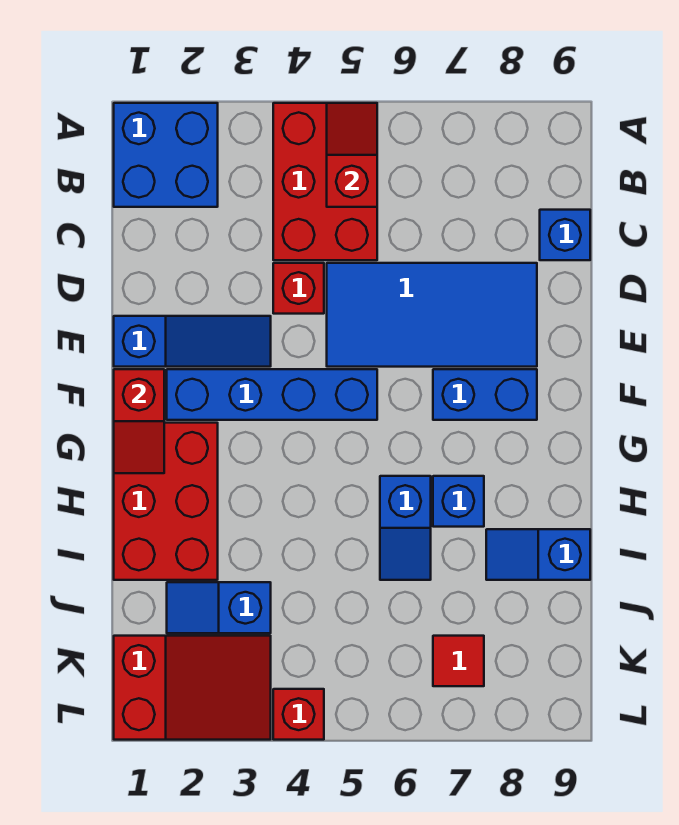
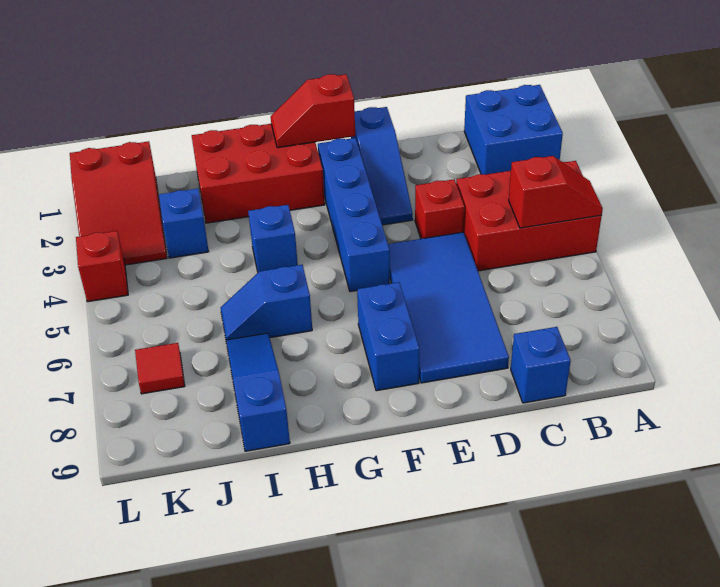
blue brick H7 level 1 -> blue brick H4 level 1
blue slope I8:I9 level 1 top 9 -> blue slope I7:I9 level 1 top 9

